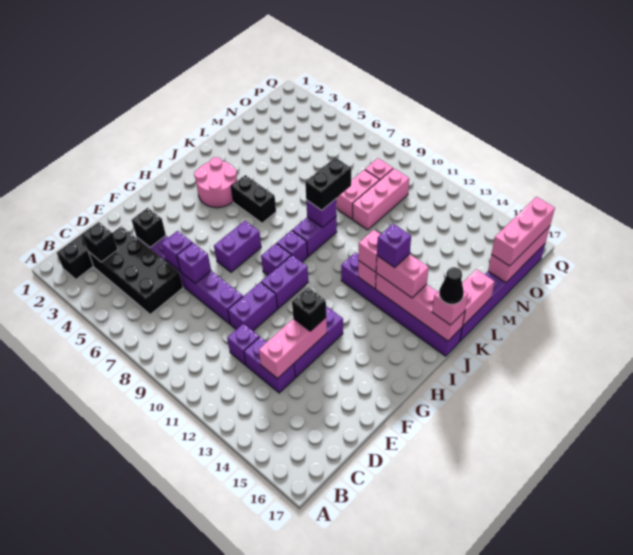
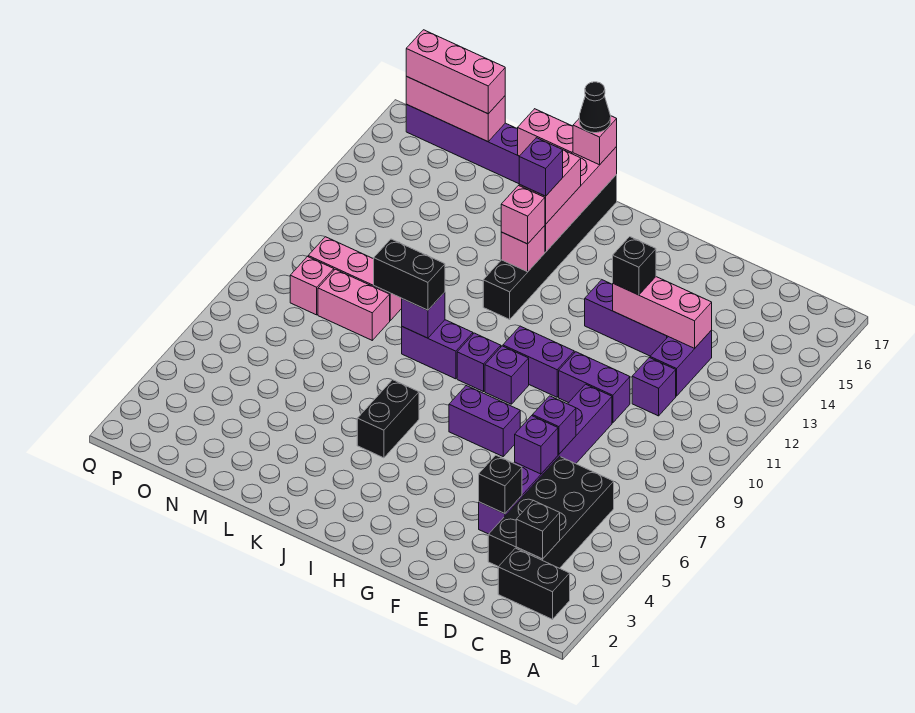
pink round brick I3:J4 level 1 -> none
purple brick J12:J17 level 1 -> black brick J12:J17 level 1

